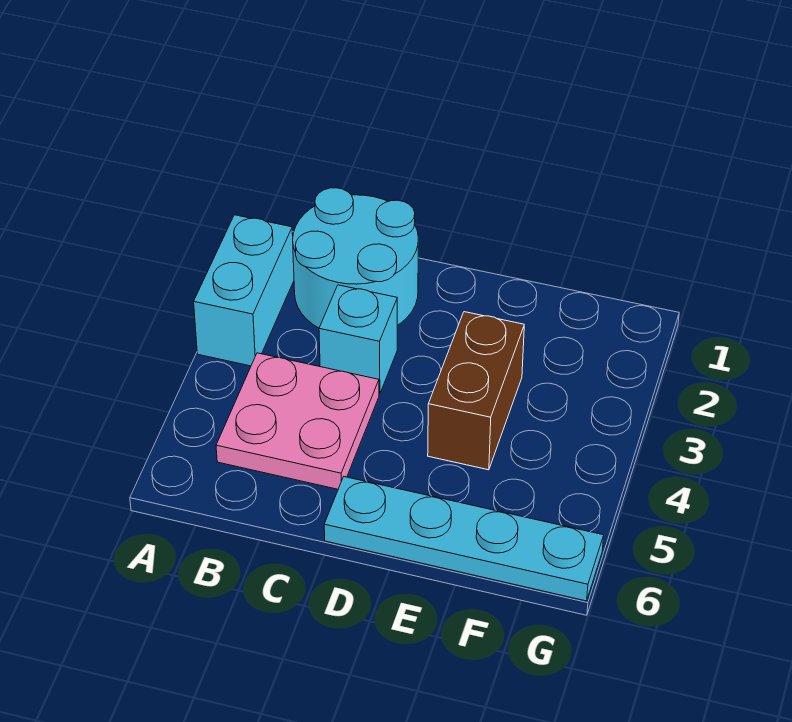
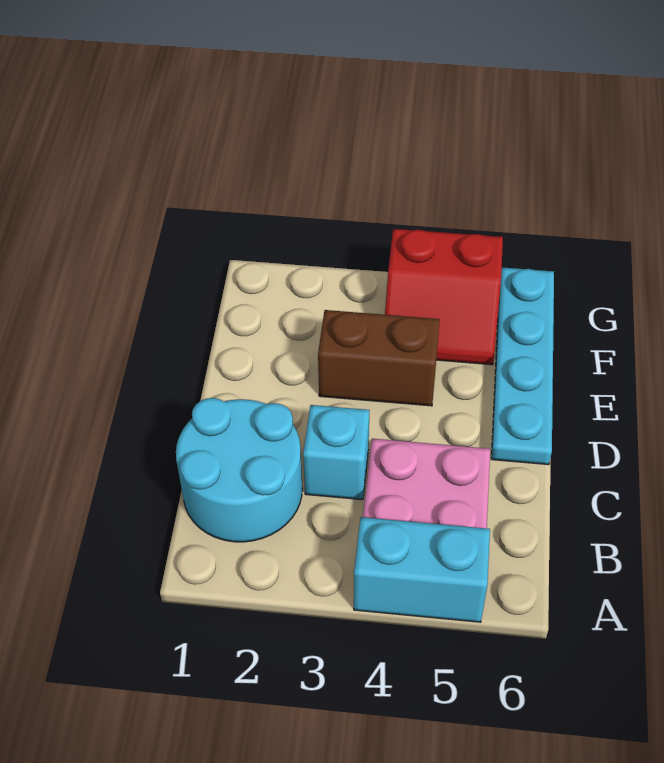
cyan brick A2:A3 level 1 -> cyan brick A4:A5 level 1
none -> red slope F4:G5 level 1 top G

